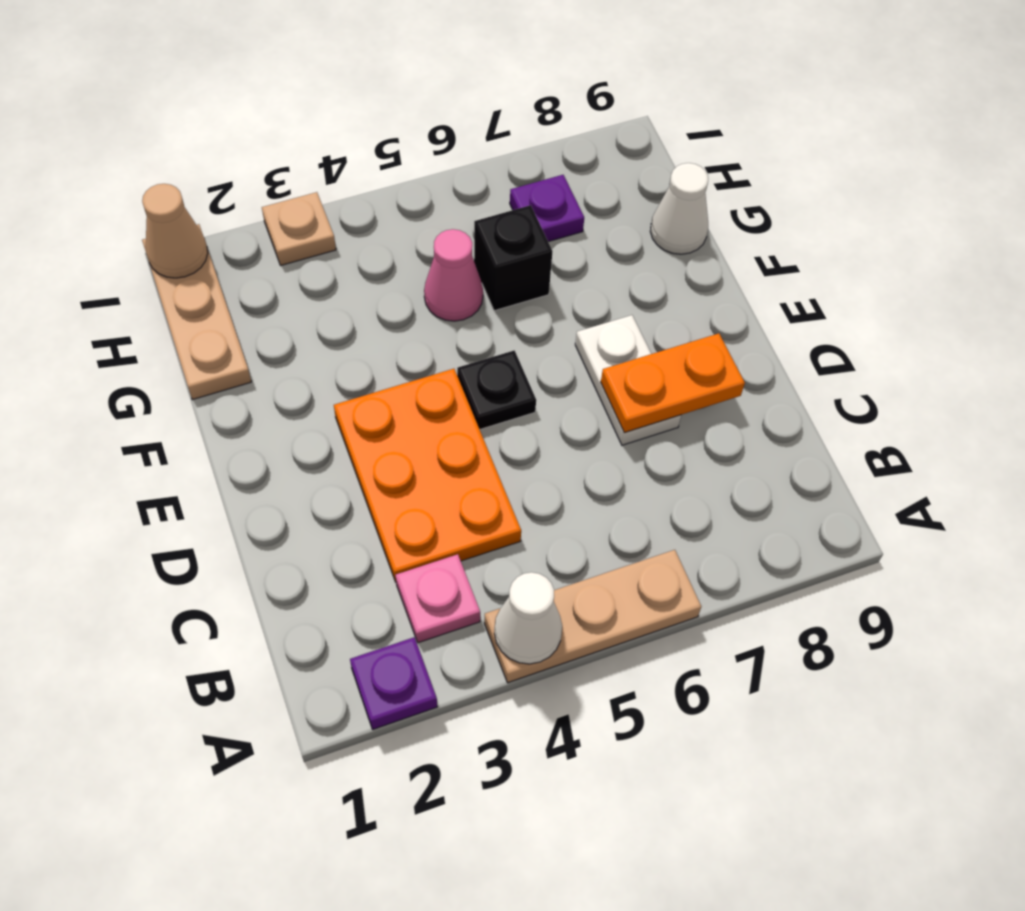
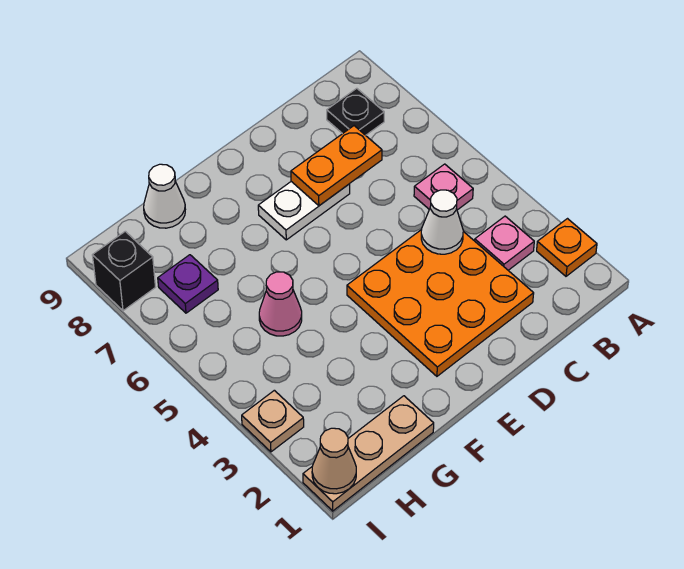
purple plate A2 level 1 -> orange plate A2 level 1
tan plate A4:A6 level 1 -> none
white cone A4 level 2 -> white cone C4 level 2
none -> pink plate B5 level 1
orange plate C3:E4 level 1 -> orange plate C2:E4 level 1
orange plate D7:D8 level 2 -> orange plate C7:D7 level 2
black plate E5 level 1 -> black plate B8 level 1
black brick G6 level 1 -> black brick I8 level 1

